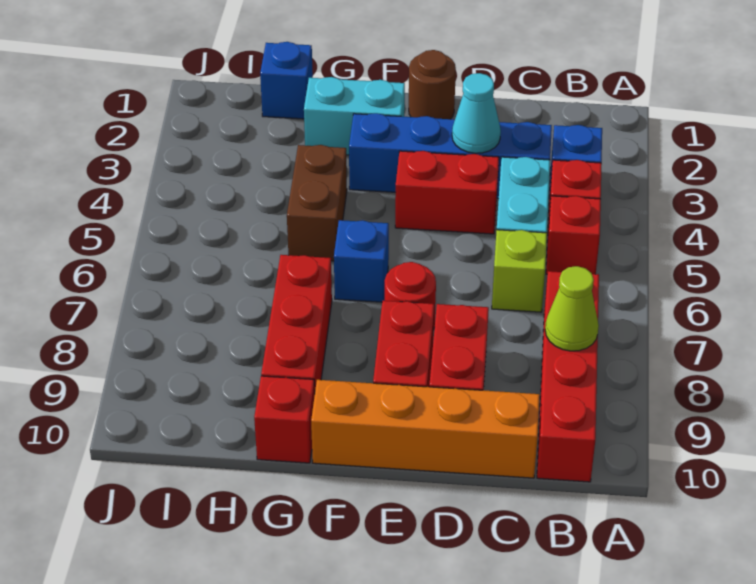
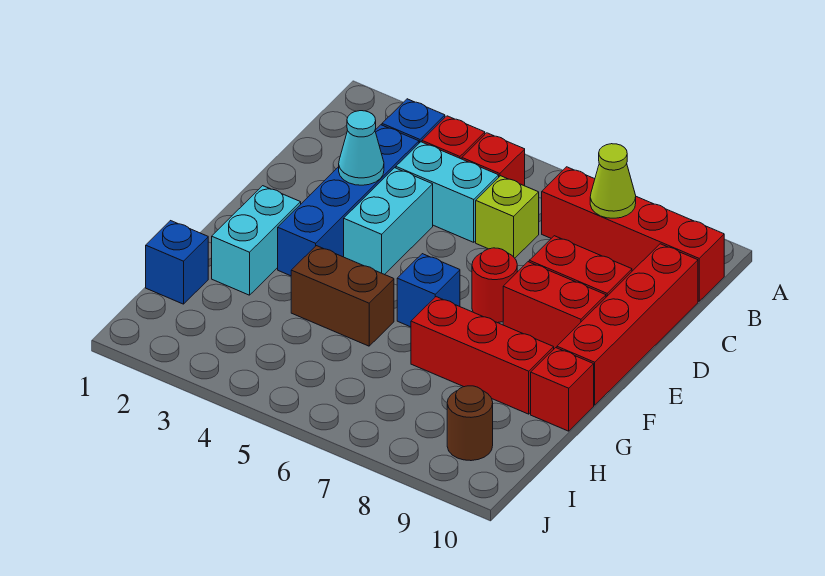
orange brick C10:F10 level 1 -> red brick C10:F10 level 1
red brick D4:E4 level 1 -> cyan brick D4:E4 level 1
brown round brick E1 level 1 -> brown round brick I9 level 1

